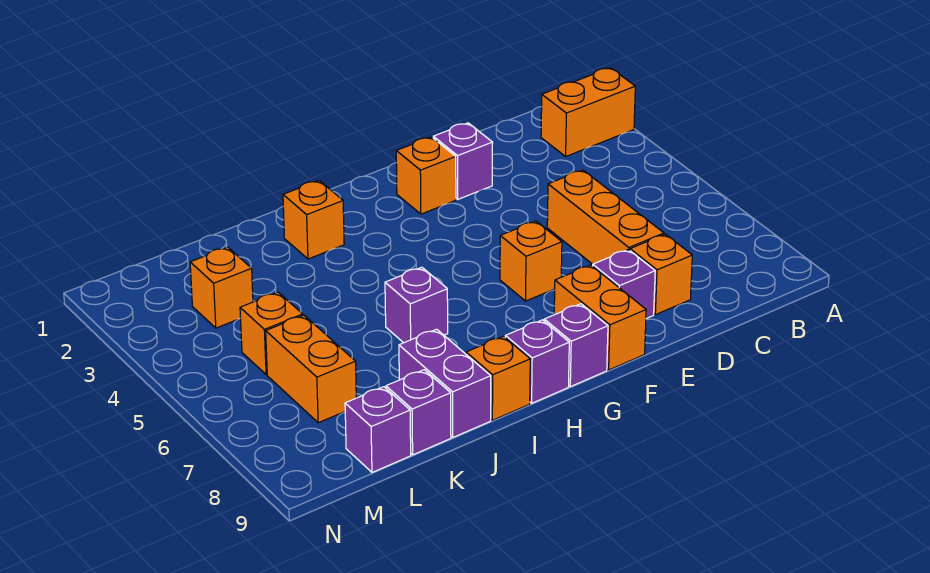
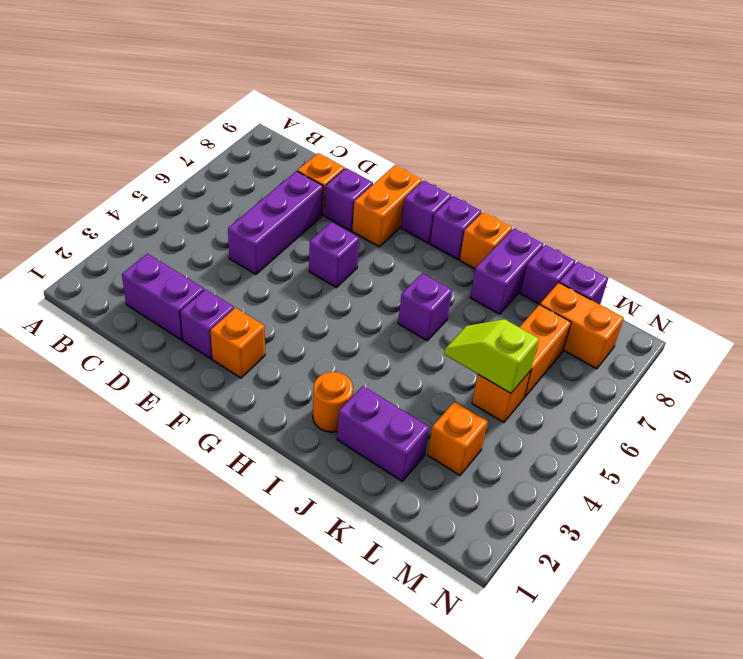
orange brick A2:B2 level 1 -> orange brick L8:M8 level 1
none -> purple brick C2:D2 level 1
orange brick D5:D7 level 1 -> purple brick D5:D7 level 1
orange brick F6 level 1 -> purple brick F6 level 1
orange brick I2 level 1 -> orange round brick I2 level 1
none -> purple brick J2:K2 level 1
none -> lime slope K5:L5 level 2 top L

